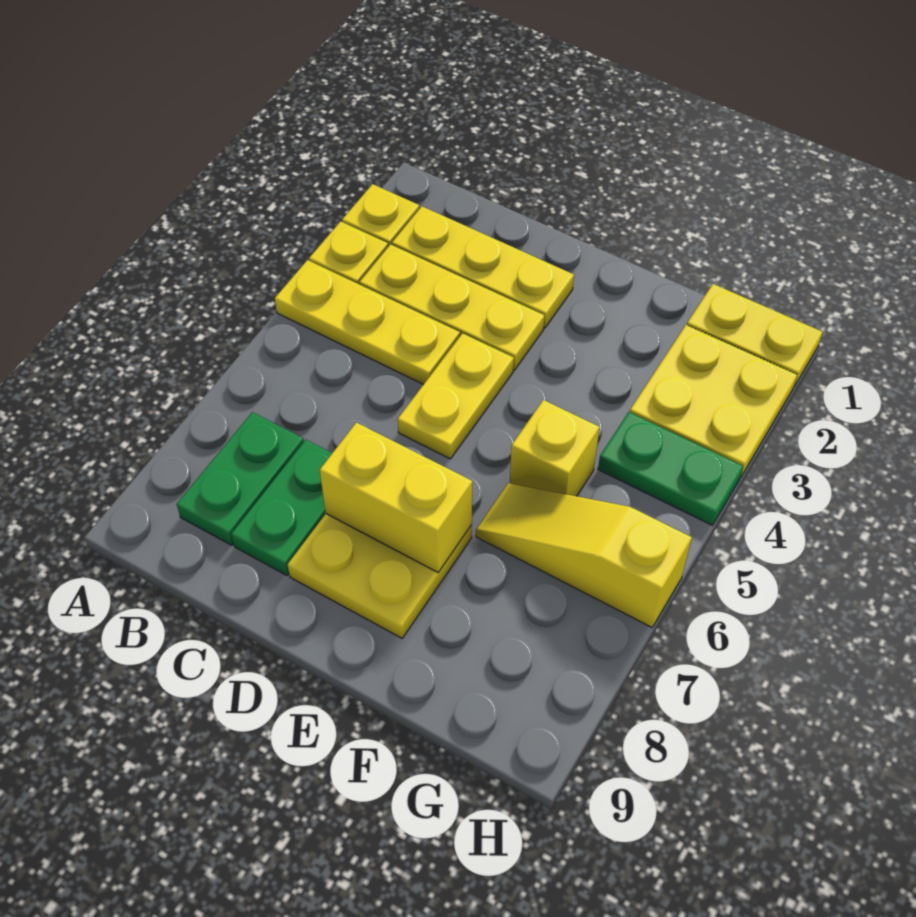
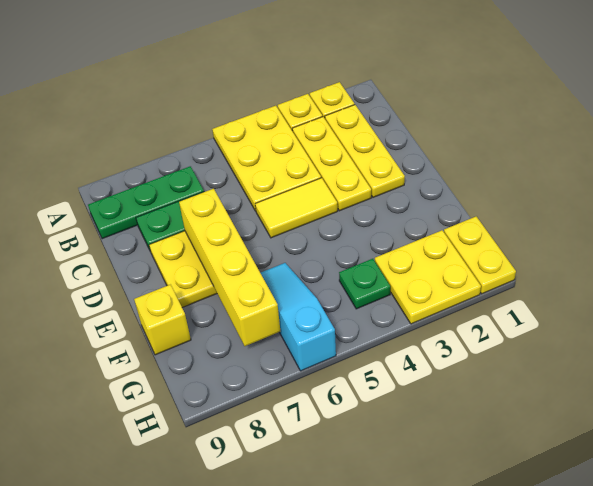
yellow plate A4:C4 level 1 -> yellow plate A4:C5 level 1
green plate B7:B8 level 1 -> green plate B7:B9 level 1
yellow plate D4:D5 level 1 -> yellow tile D4:D5 level 1
yellow brick D7:E7 level 2 -> yellow brick D7:G7 level 2
yellow brick F5 level 1 -> yellow brick F9 level 1
yellow slope F6:H6 level 1 top H -> cyan slope F6:H6 level 1 top H
green plate G4:H4 level 1 -> green plate G4 level 1

